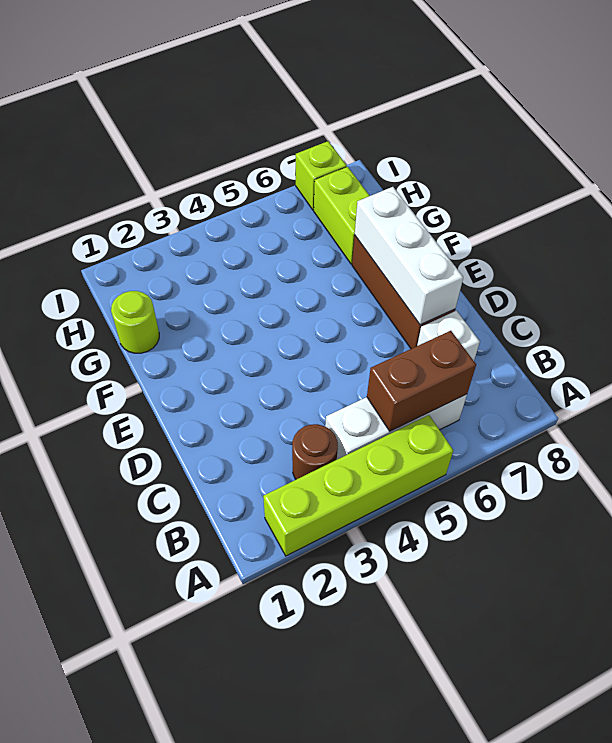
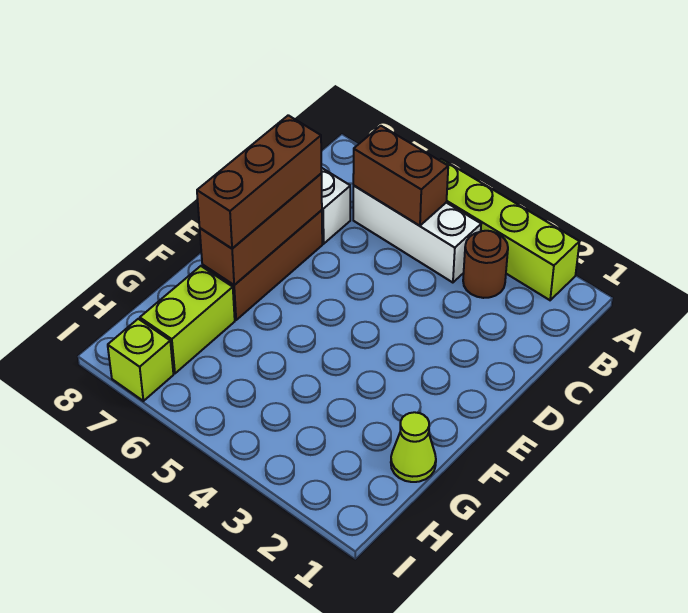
white brick D7:F7 level 2 -> brown brick D7:F7 level 2
none -> brown brick D7:F7 level 3
lime round brick G1 level 1 -> lime cone G1 level 1

